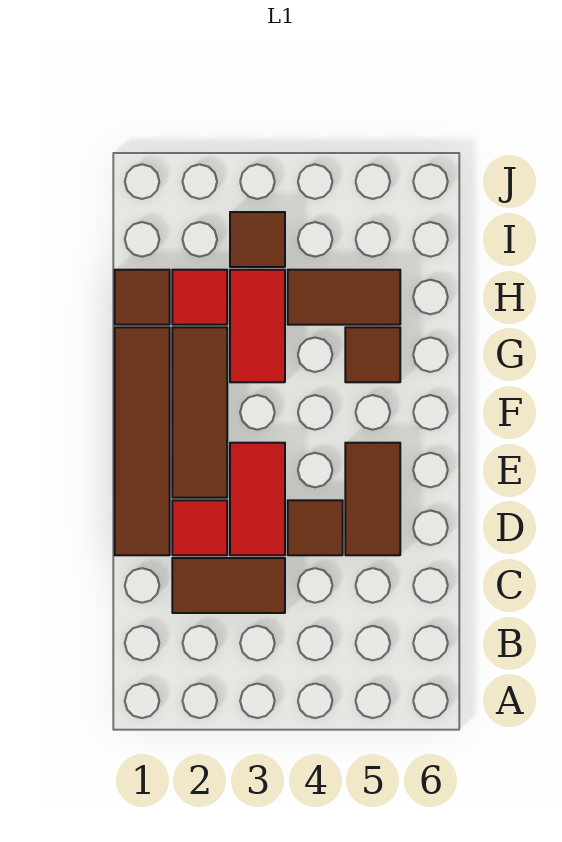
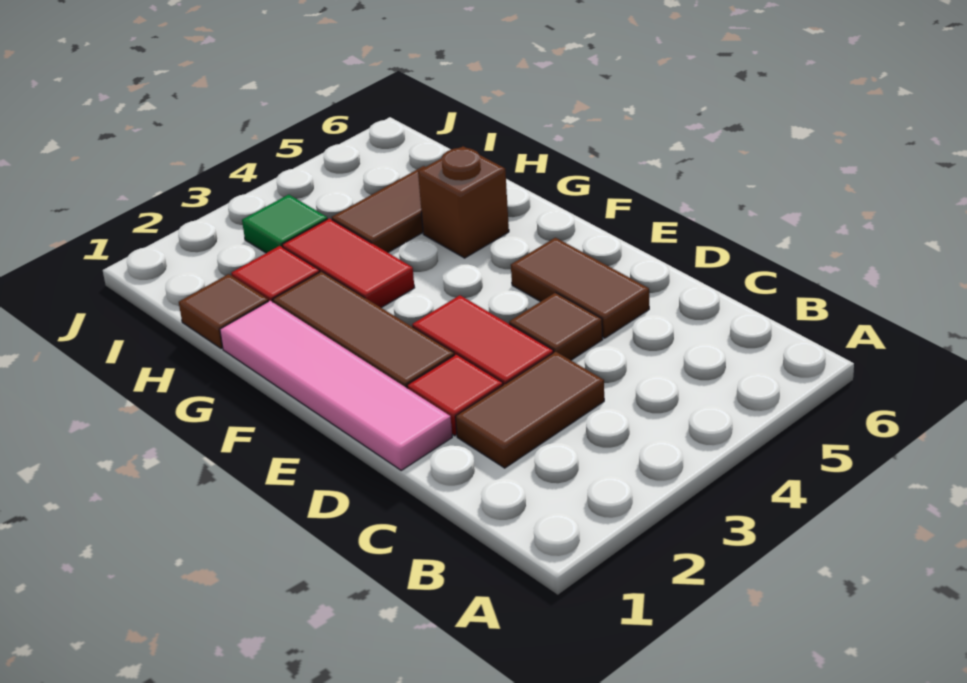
brown tile D1:G1 level 1 -> pink tile D1:G1 level 1
brown tile G5 level 1 -> brown brick G5 level 1
brown tile I3 level 1 -> green tile I3 level 1

